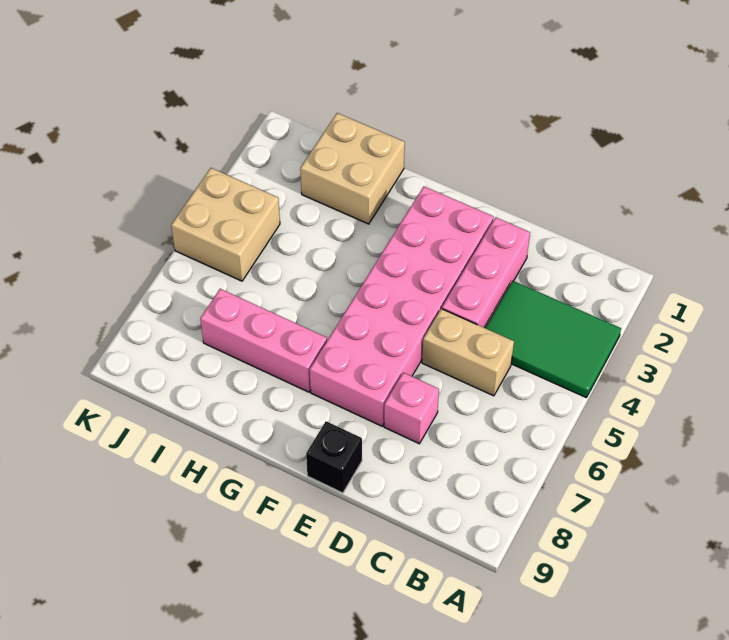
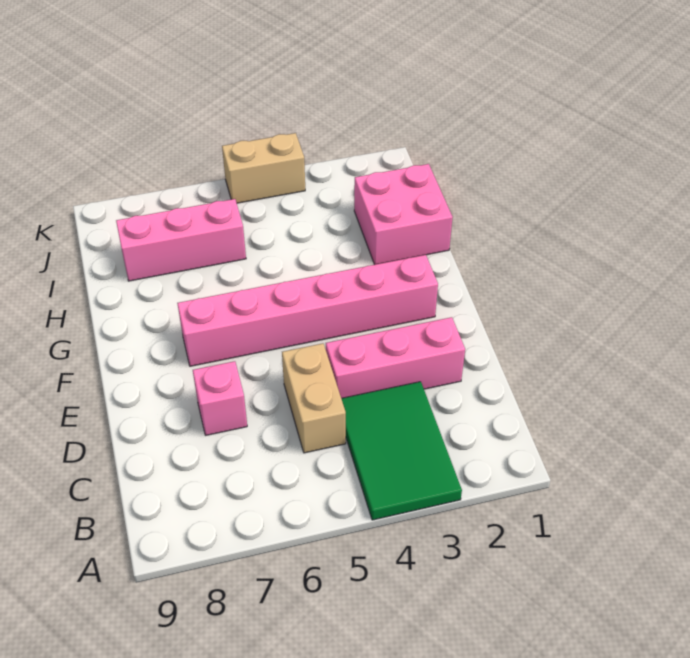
pink brick E2:F7 level 1 -> pink brick F2:F7 level 1
black brick E9 level 1 -> none
pink brick G7:I7 level 1 -> pink brick I6:I8 level 1
tan brick H1:I2 level 1 -> pink brick H1:I2 level 1
tan brick J4:K5 level 1 -> tan brick K4:K5 level 1

